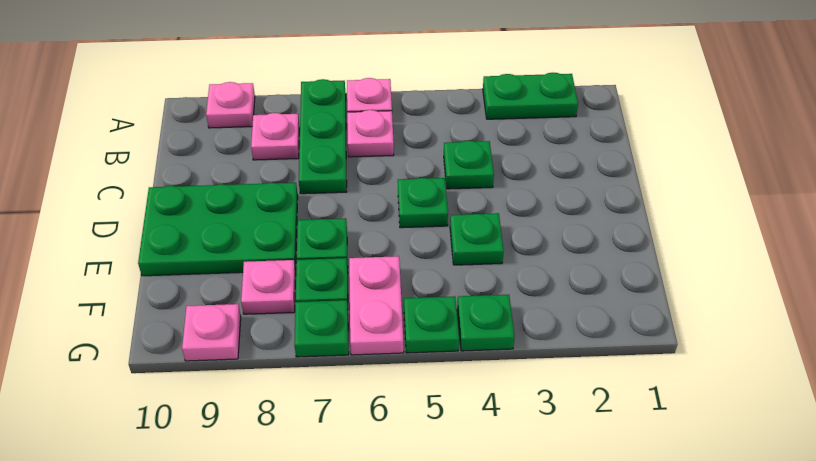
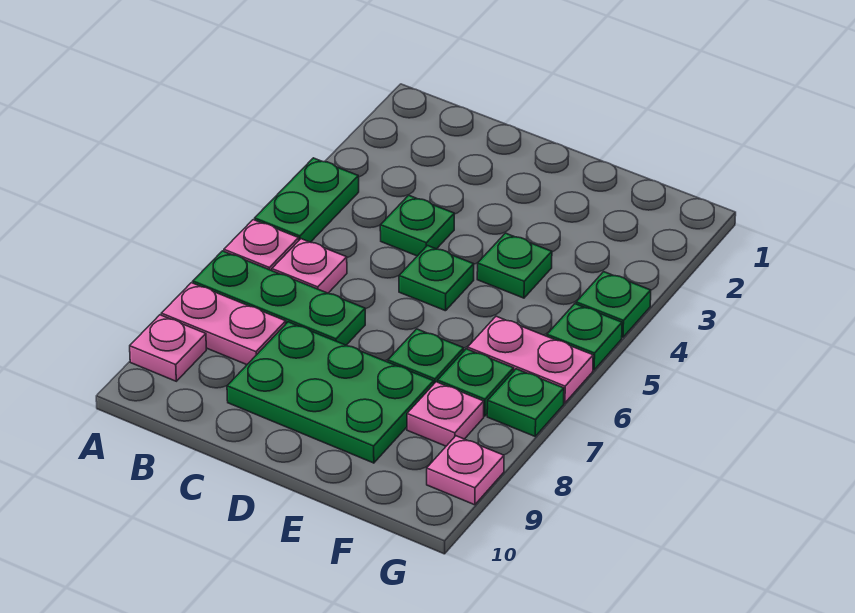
green plate A2:A3 level 1 -> green plate A4:A5 level 1
pink plate B8 level 1 -> pink plate A8:B8 level 1
green plate D8:E10 level 1 -> green plate C8:E9 level 1

